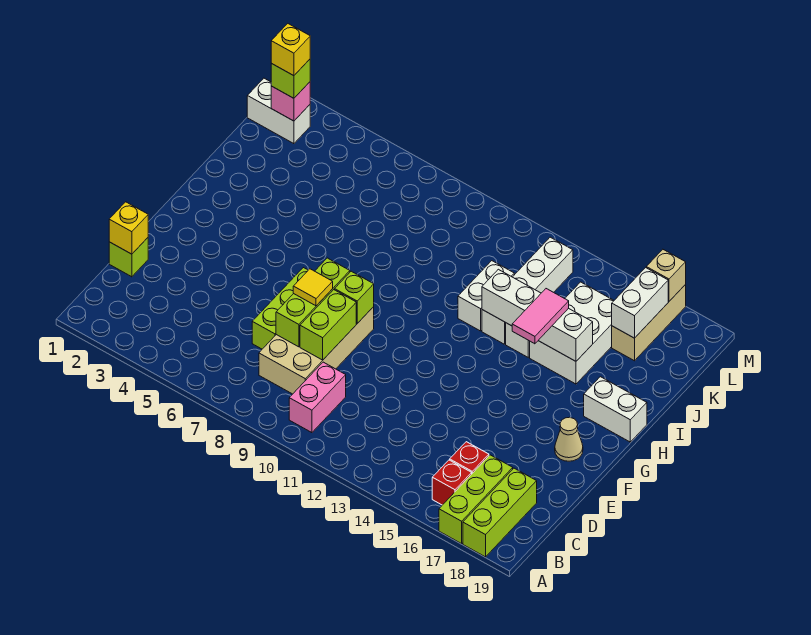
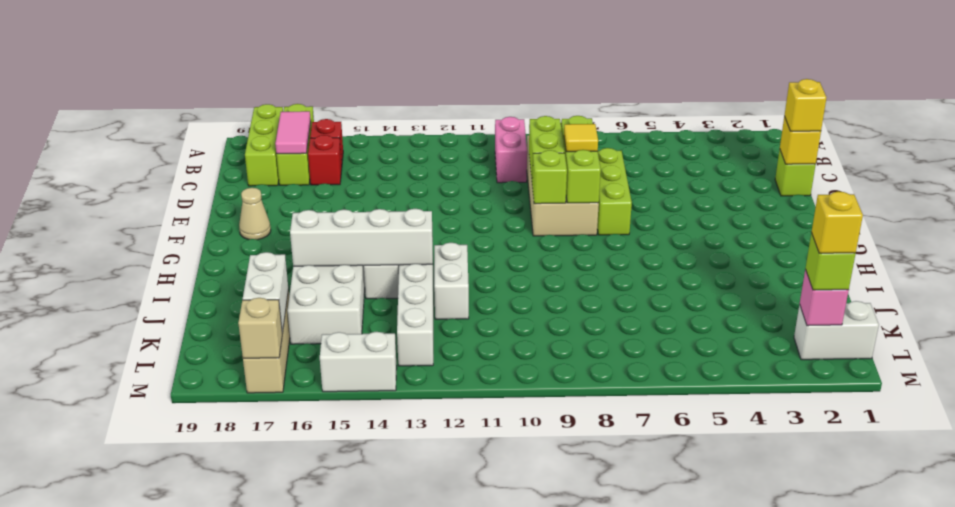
none -> yellow brick D1 level 3
pink tile H15:I15 level 3 -> pink tile B17:C17 level 2
white brick H18:H19 level 1 -> white brick M14:M15 level 1

